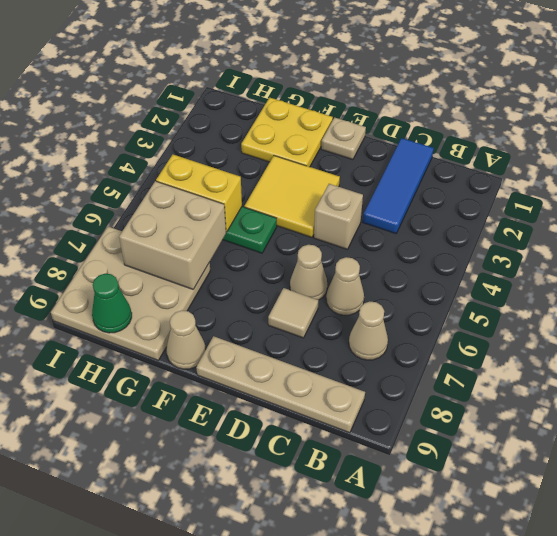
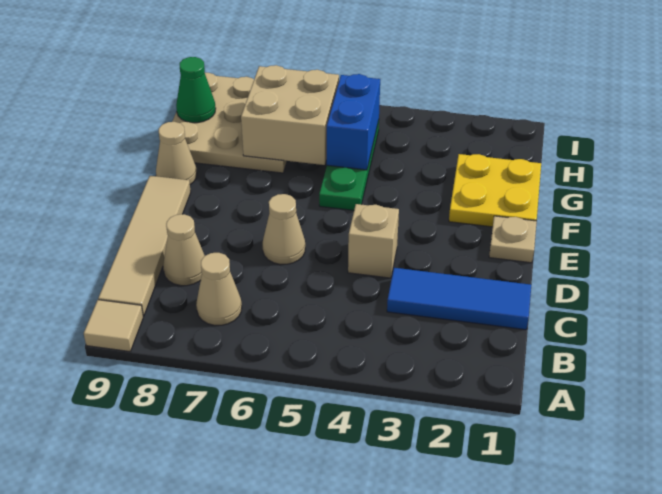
tan plate B9:E9 level 1 -> tan tile B9:E9 level 1
tan cone C6 level 1 -> tan cone C8 level 1
tan tile D7 level 1 -> tan tile A9 level 1
yellow tile E3:F4 level 1 -> none
yellow brick G5:H5 level 2 -> blue brick G5:H5 level 2

